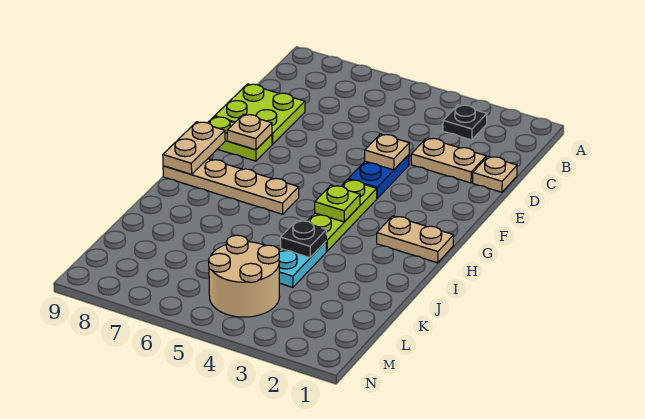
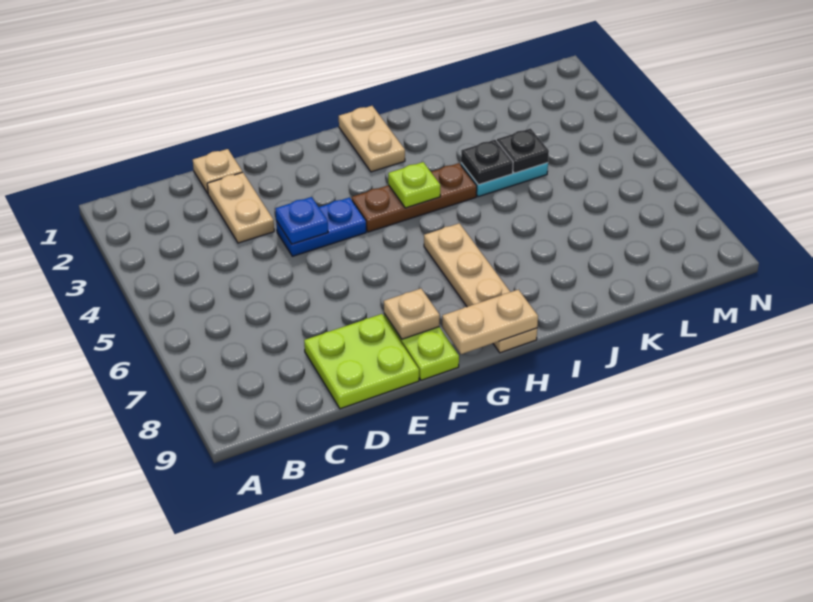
black plate B3 level 1 -> black plate K4 level 2
tan plate E4 level 2 -> blue plate E4 level 2
lime plate G4:I4 level 1 -> brown plate G4:I4 level 1
tan round brick L4:M5 level 1 -> none

